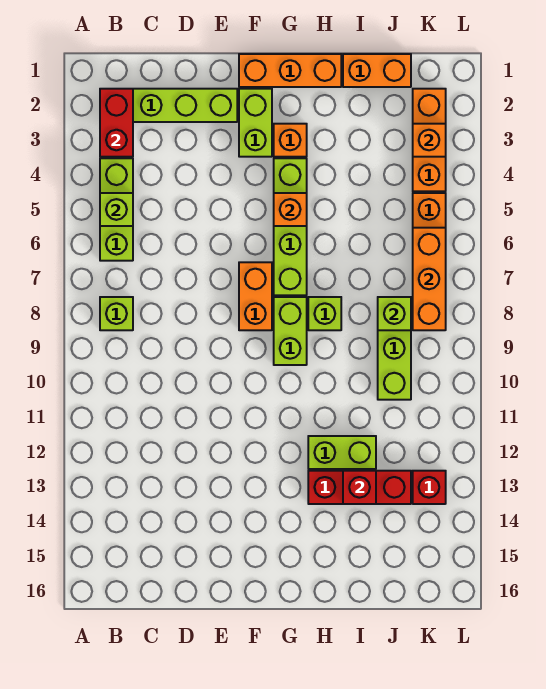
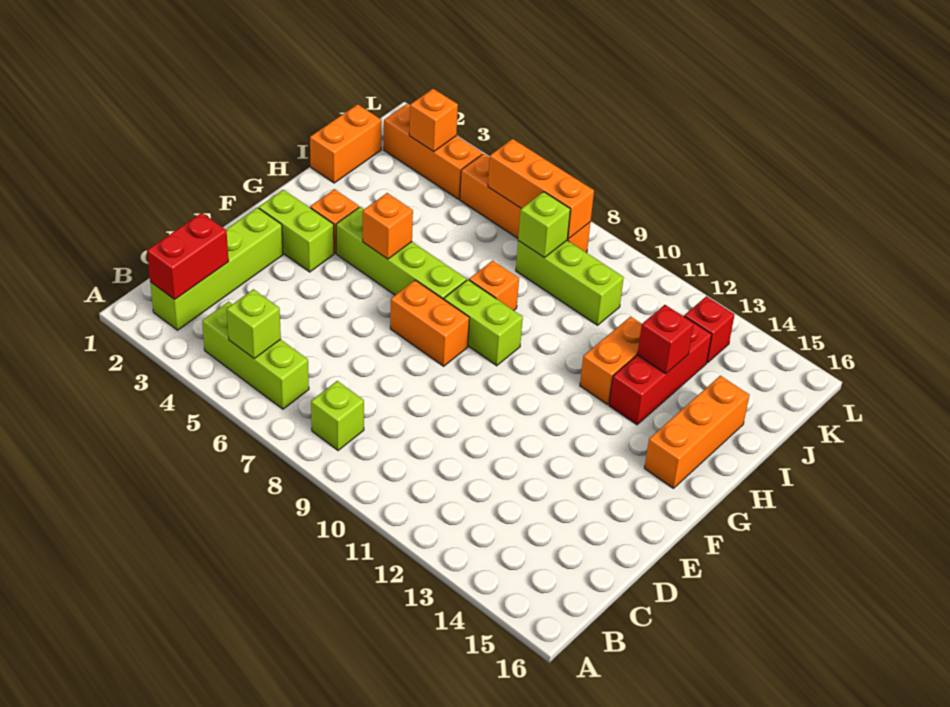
red brick B2:B3 level 2 -> red brick B2:C2 level 2
orange brick F1:H1 level 1 -> orange brick G15:I15 level 1
lime brick H8 level 1 -> orange brick H8 level 1
lime brick H12:I12 level 1 -> orange brick H12:I12 level 1

